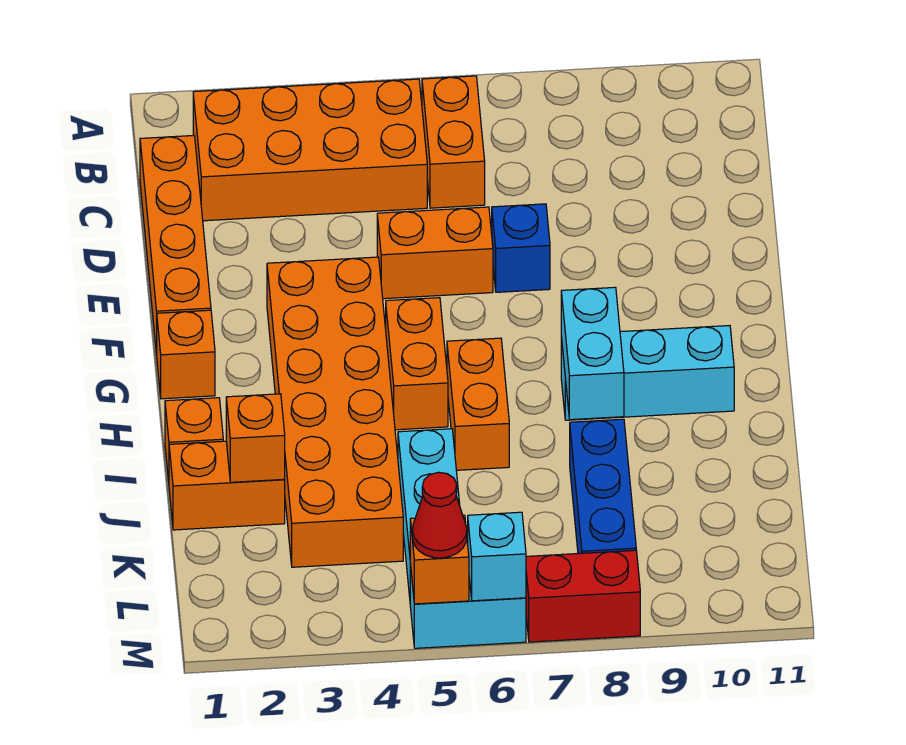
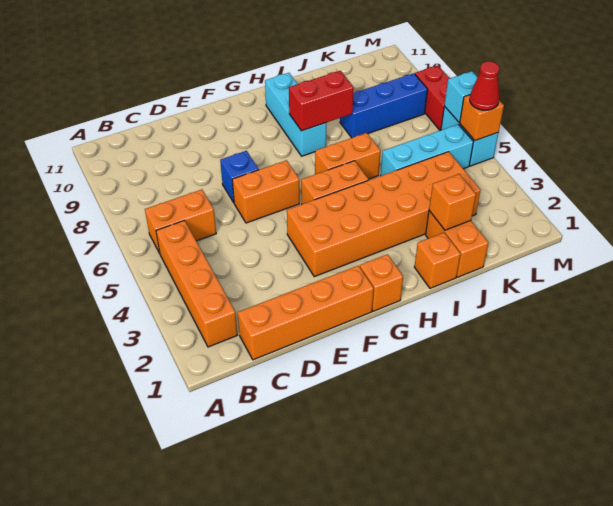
orange brick B2:C5 level 1 -> orange brick B2:B5 level 1
orange brick E5:E6 level 1 -> orange brick E6:F6 level 1
cyan brick H8:I8 level 2 -> red brick H8:I8 level 2

